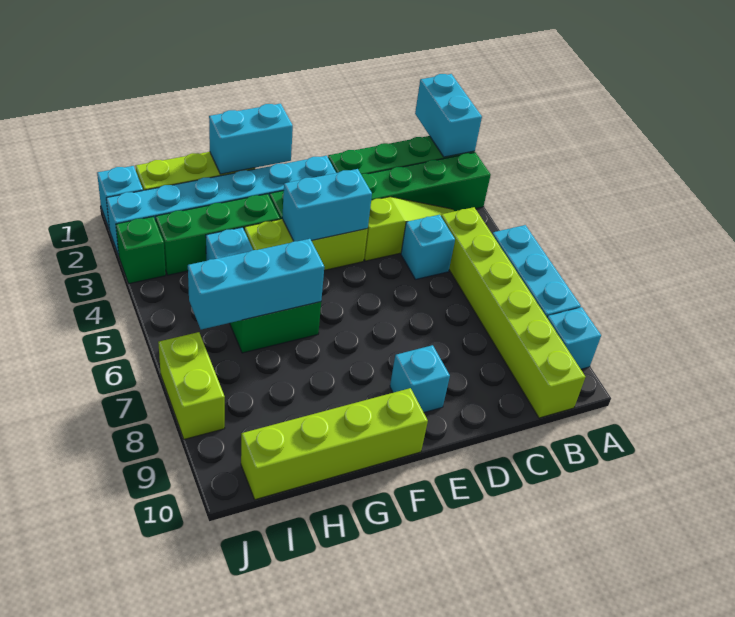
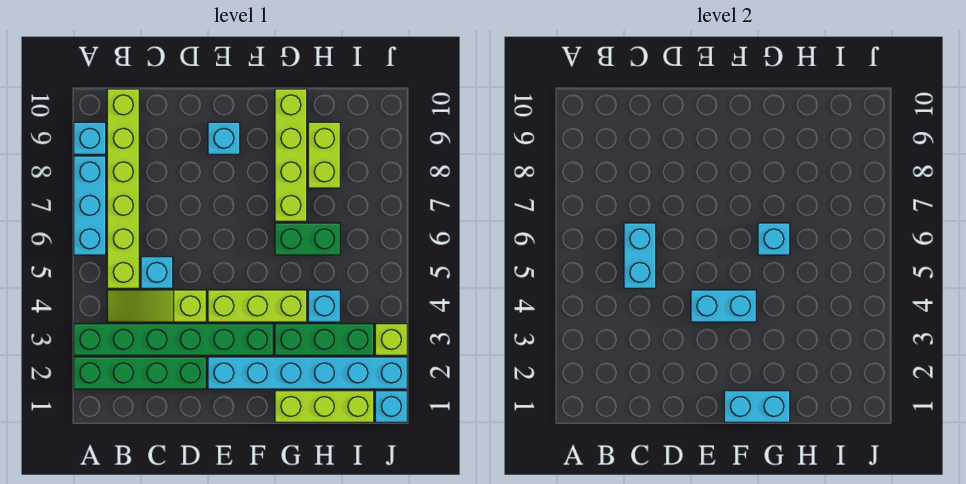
cyan brick A1:A2 level 2 -> cyan brick C5:C6 level 2
lime brick F10:I10 level 1 -> lime brick G7:G10 level 1
cyan brick G6:I6 level 2 -> cyan brick G6 level 2
green brick J3 level 1 -> lime brick J3 level 1
lime brick J7:J8 level 1 -> lime brick H8:H9 level 1

